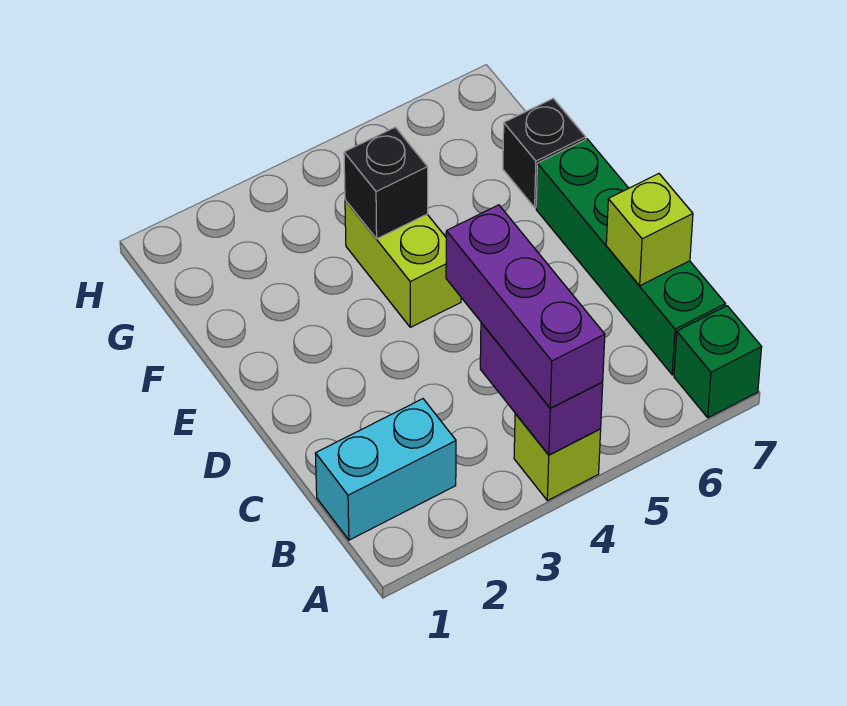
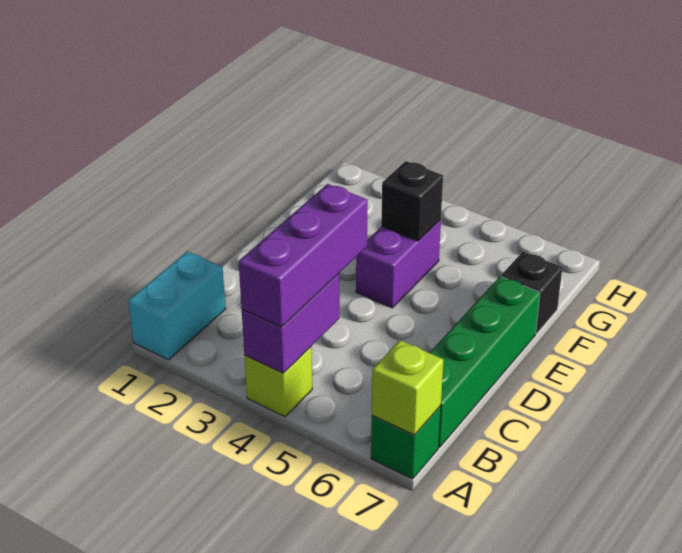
cyan brick B1:B2 level 1 -> cyan brick A1:B1 level 1
lime brick C7 level 2 -> lime brick A7 level 2
lime brick E4:F4 level 1 -> purple brick E4:F4 level 1

